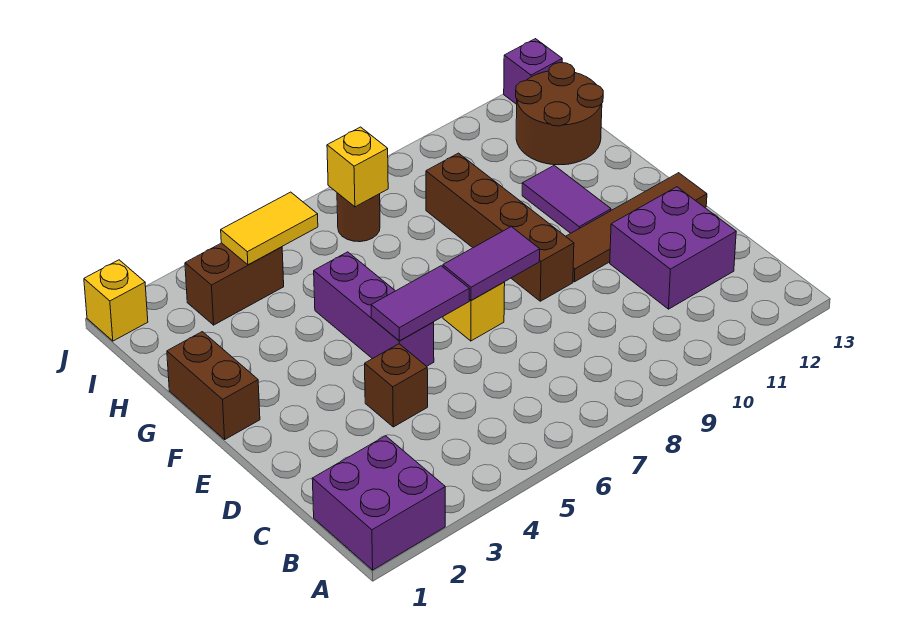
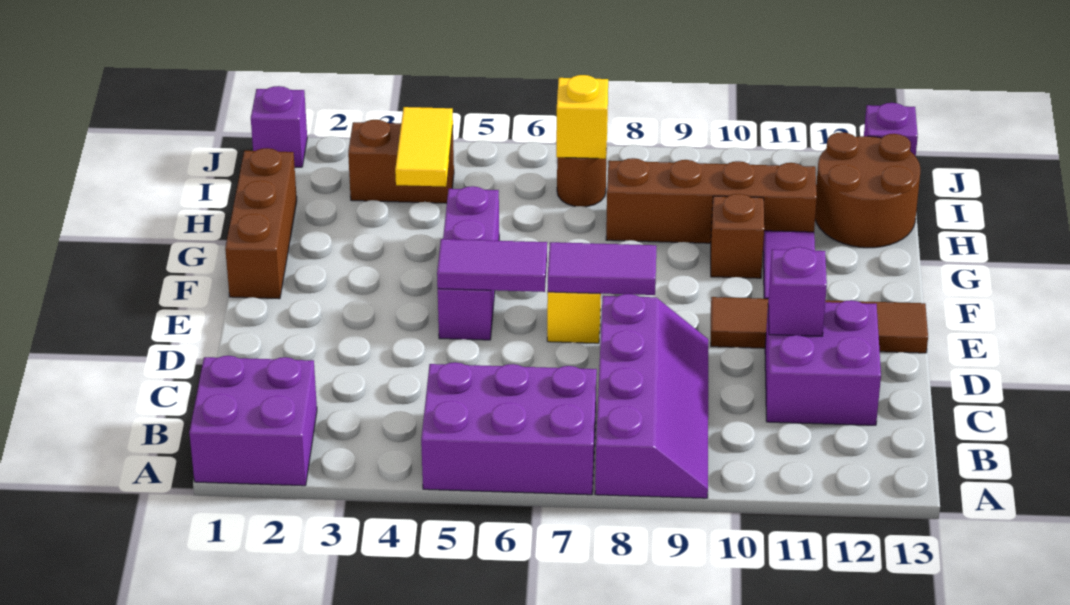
none -> purple brick A5:B7 level 1
none -> purple slope A8:D9 level 1 top 8
brown brick D4 level 1 -> brown brick G10 level 1
none -> purple brick D11 level 2
brown brick E9:H9 level 1 -> brown brick H8:H11 level 1
brown brick F1:G1 level 1 -> brown brick F1:H1 level 1
yellow tile I4:I5 level 2 -> yellow tile H4:I4 level 2
yellow brick J1 level 1 -> purple brick J1 level 1

